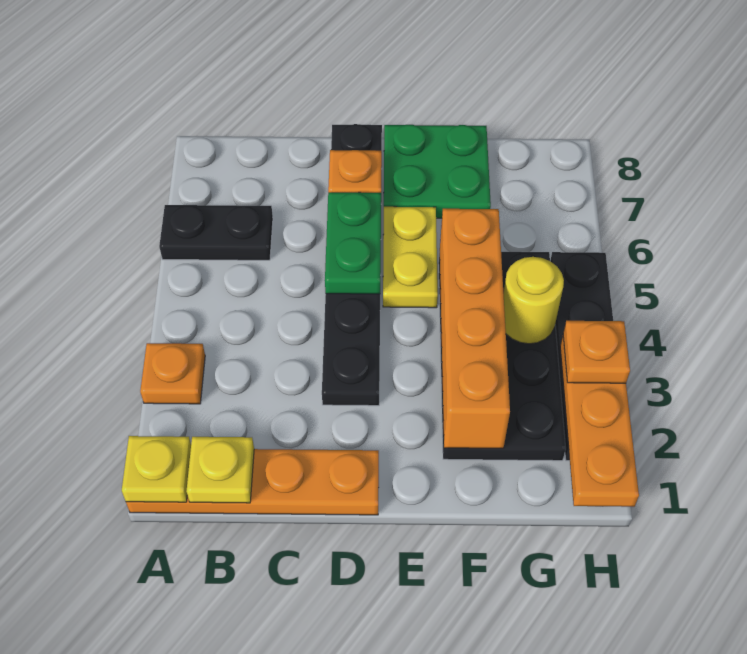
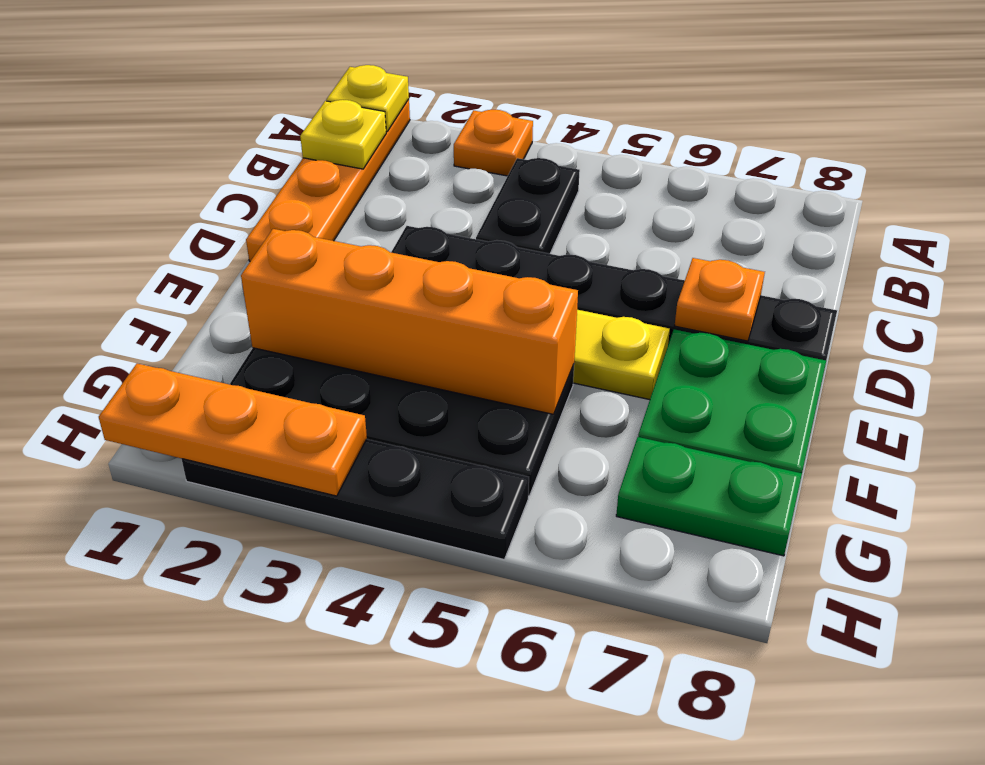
black plate A6:B6 level 1 -> black plate B4:C4 level 1
green plate D5:D6 level 2 -> green plate G7:G8 level 1
yellow round brick G4 level 2 -> none
orange plate H3 level 3 -> none

